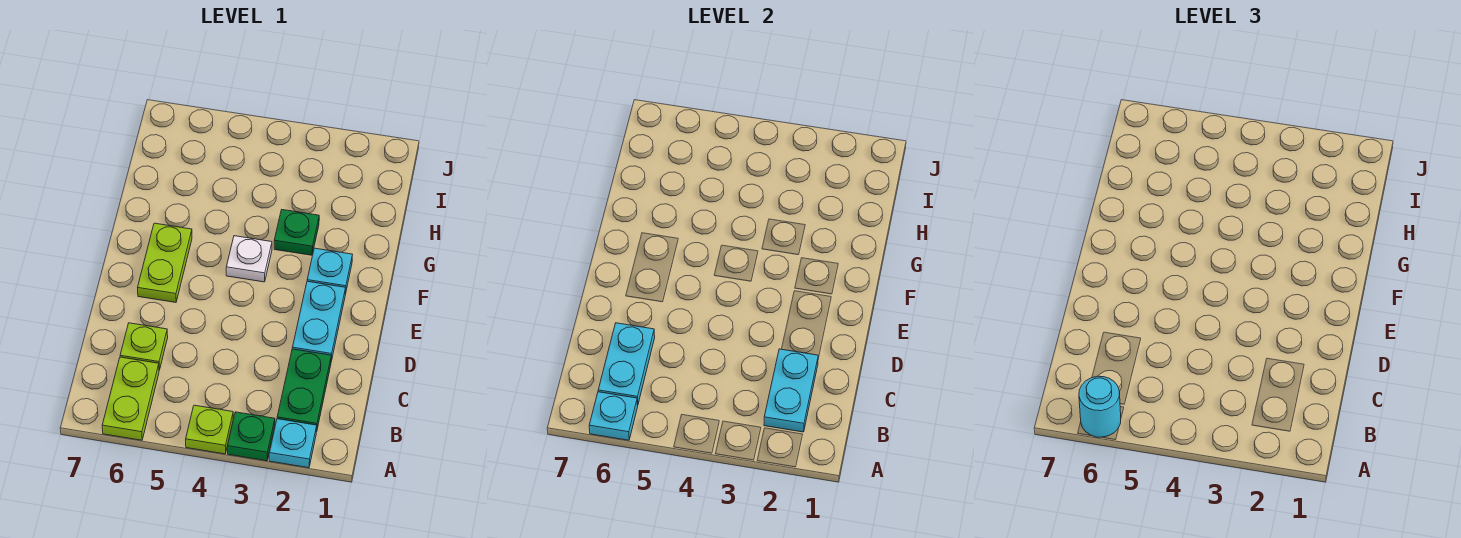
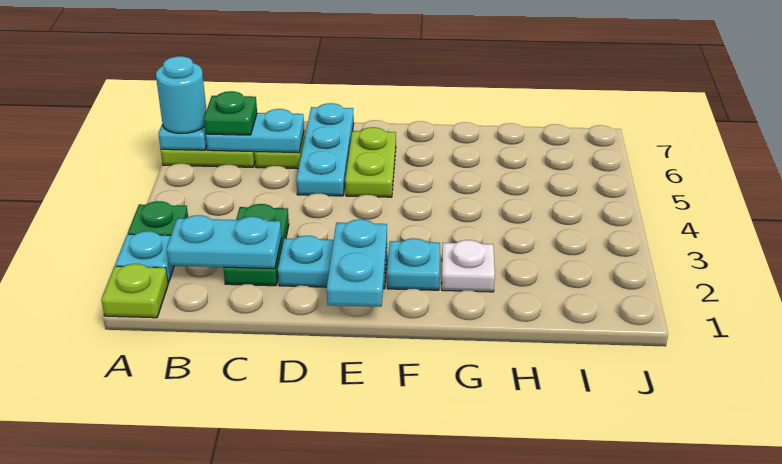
lime plate A4 level 1 -> lime plate A1 level 1
green plate B2:C2 level 1 -> green plate C2:C3 level 1
none -> cyan plate D5:D7 level 1
none -> cyan plate E1:E2 level 2
lime plate E6:F6 level 1 -> lime plate E5:E6 level 1
white plate F4 level 1 -> white plate G2 level 1
green plate G3 level 1 -> green plate B6 level 3

